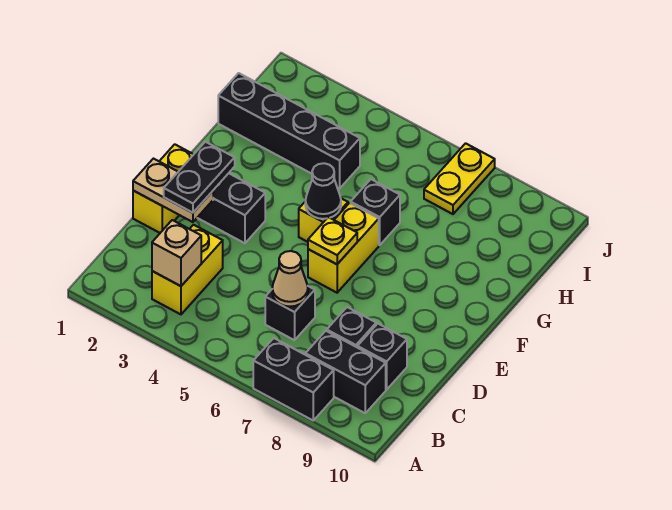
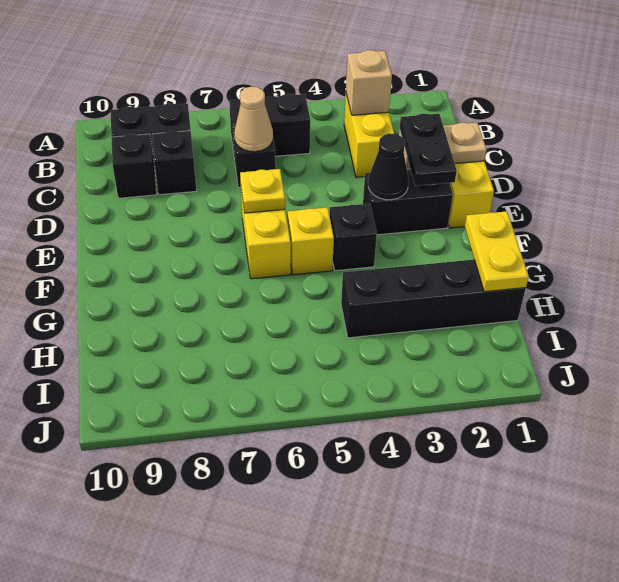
black brick A7:A8 level 1 -> black brick B5:B6 level 1
black cone F5 level 2 -> black cone E3 level 2
black brick G6 level 1 -> black brick F4 level 1
yellow plate I7:J7 level 1 -> yellow plate G1:H1 level 2

